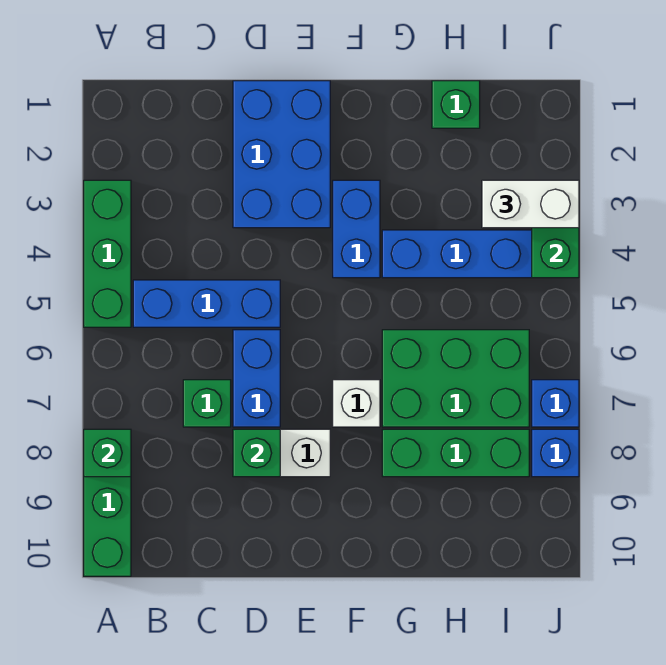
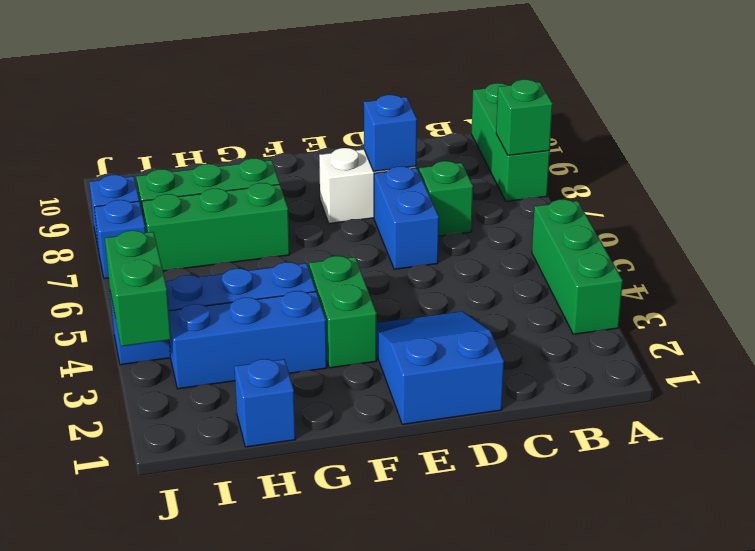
blue brick B5:D5 level 1 -> blue brick G3:I3 level 1
blue brick D1:E3 level 1 -> blue slope D1:E3 level 1 top 1
green brick D8 level 2 -> blue brick D8 level 2
blue brick F3:F4 level 1 -> green brick F3:F4 level 1
white brick F7 level 1 -> none
green brick G6:I7 level 1 -> green brick G7:I7 level 1
green brick H1 level 1 -> blue brick H1 level 1
white brick I3:J3 level 3 -> none

